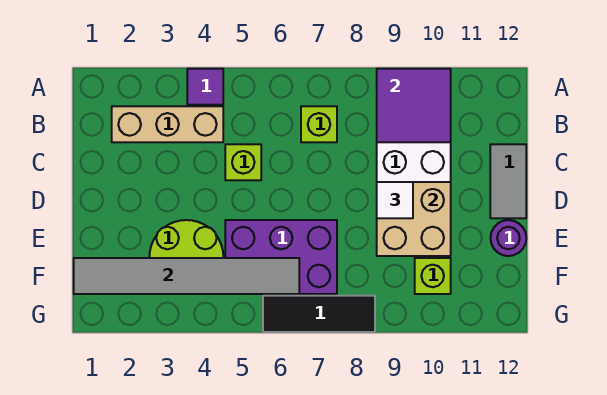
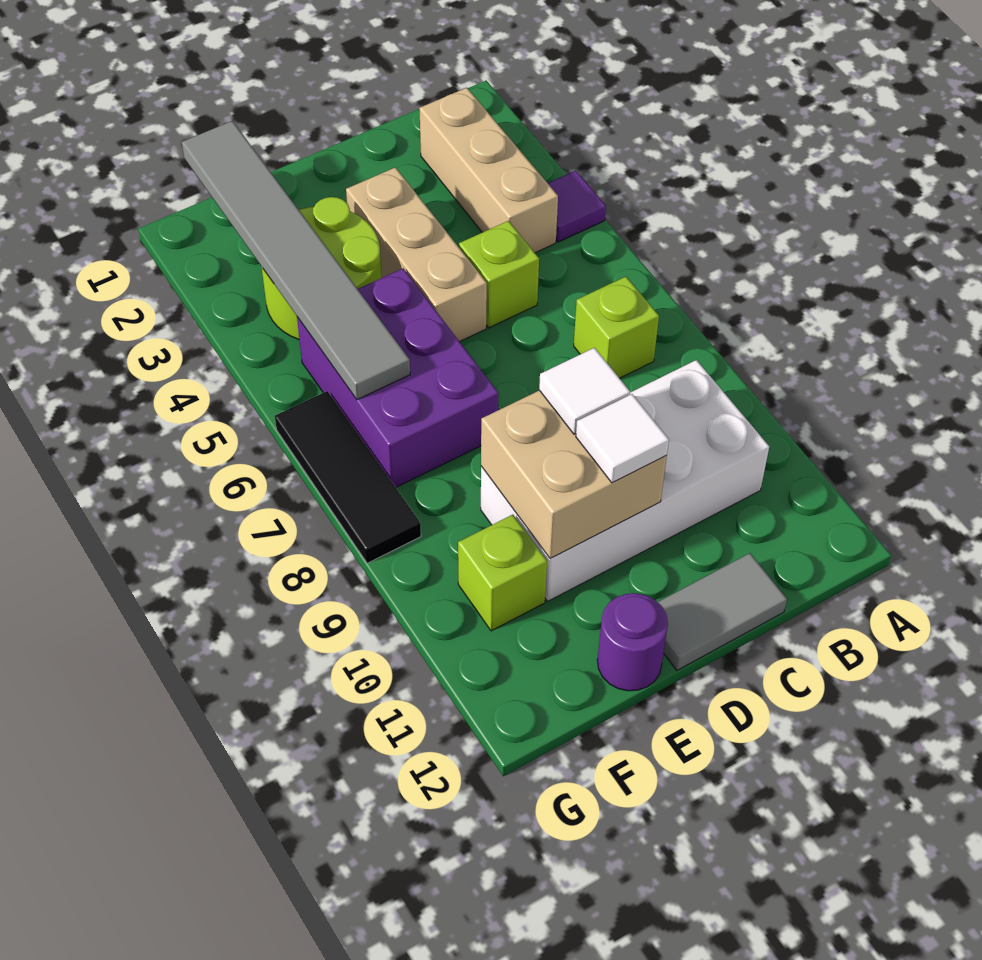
purple tile A9:B10 level 2 -> none
none -> tan brick D3:D5 level 1
none -> white tile D10 level 3

